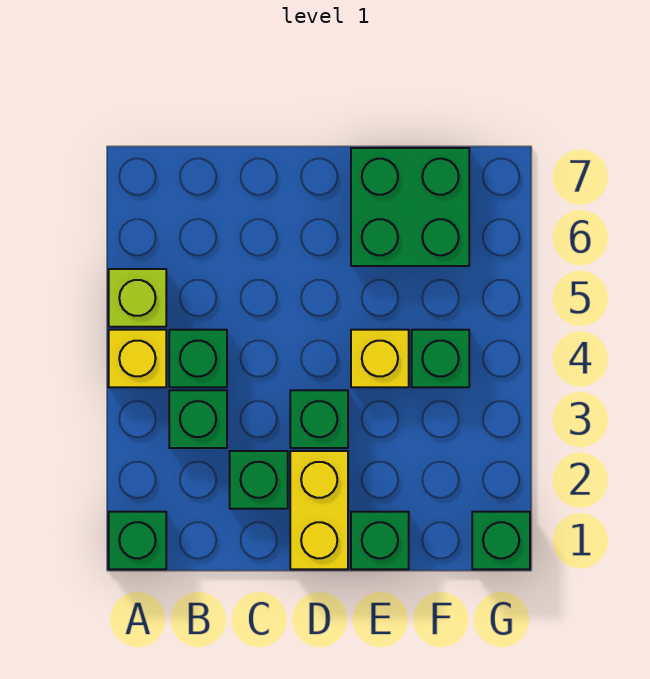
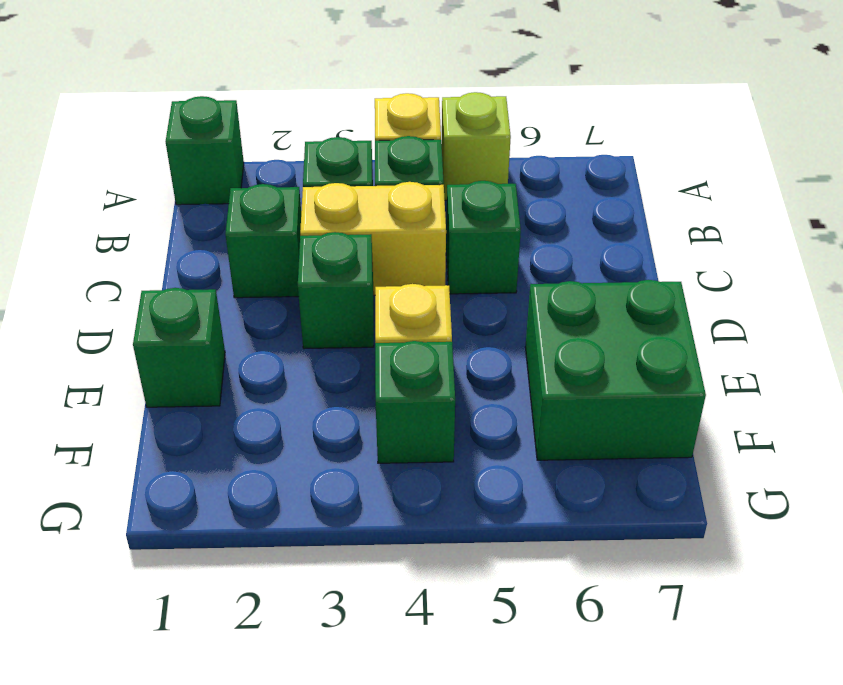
yellow brick D1:D2 level 1 -> yellow brick C3:C4 level 1
green brick G1 level 1 -> green brick C5 level 1

